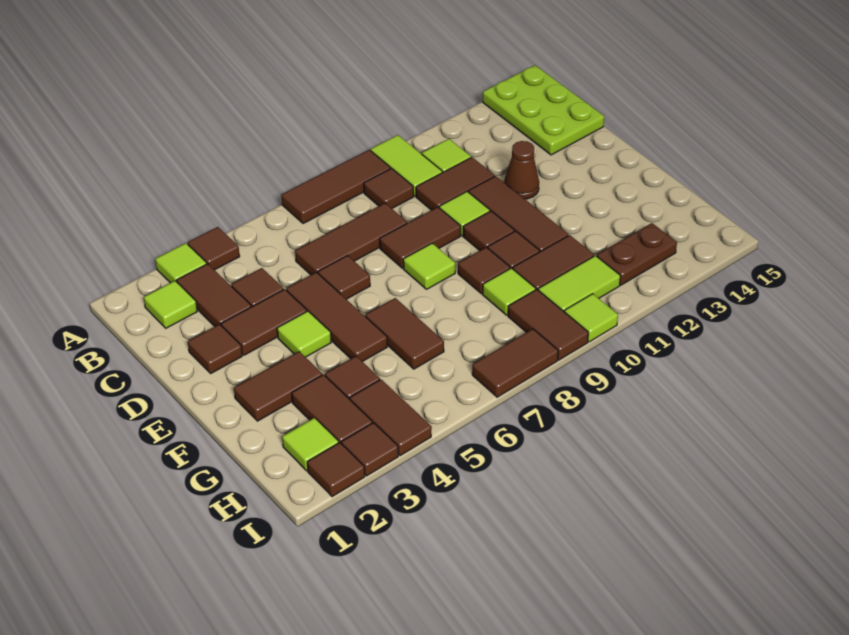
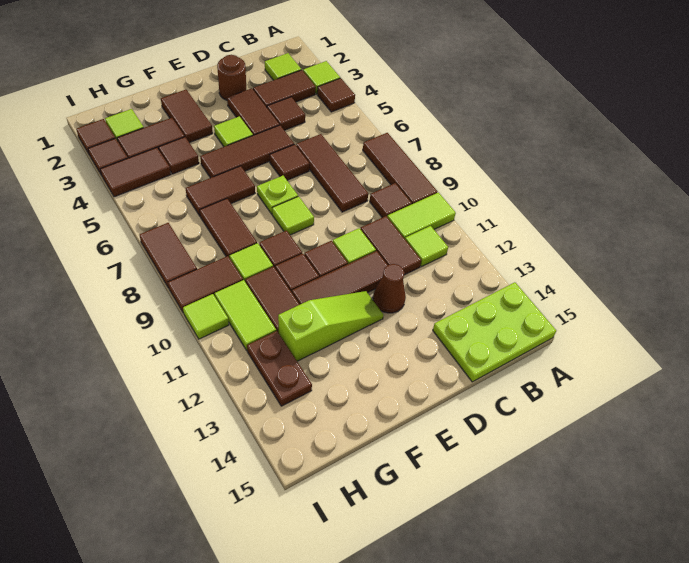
brown tile D2 level 1 -> brown round brick D2 level 1
brown tile D8:D9 level 1 -> brown tile G7:G8 level 1
none -> lime plate E7 level 1
none -> lime slope E12:G12 level 1 top G

